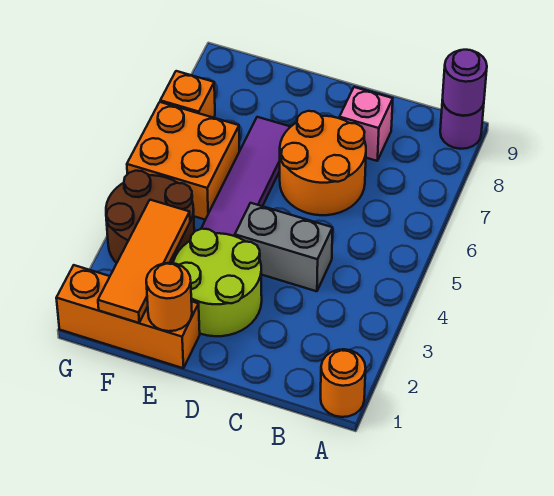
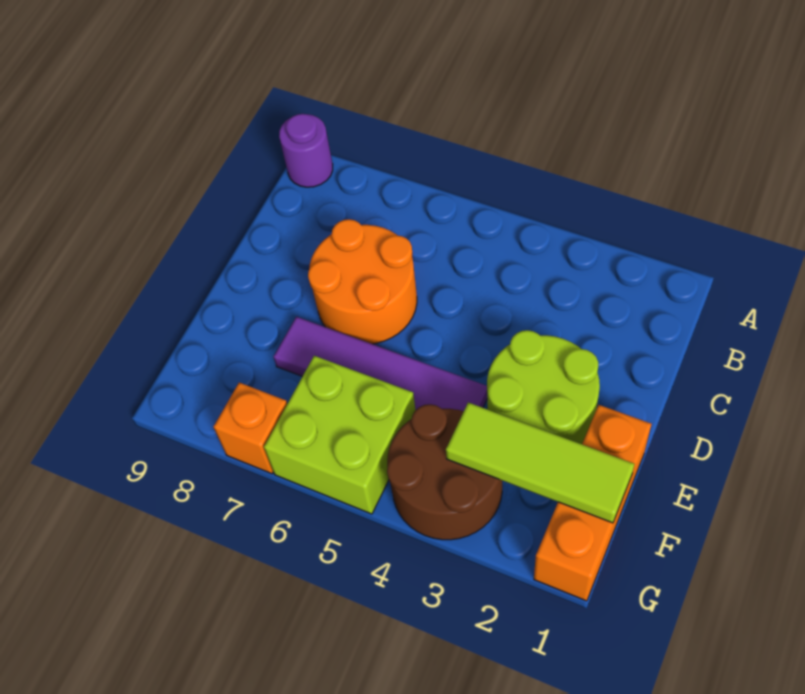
orange round brick A1 level 1 -> none
purple round brick A9 level 2 -> none
grey brick C4:D4 level 1 -> none
pink brick C8 level 1 -> none
orange round brick E1 level 2 -> none
orange tile F1:F3 level 2 -> lime tile F1:F3 level 2
orange brick F5:G6 level 1 -> lime brick F5:G6 level 1

